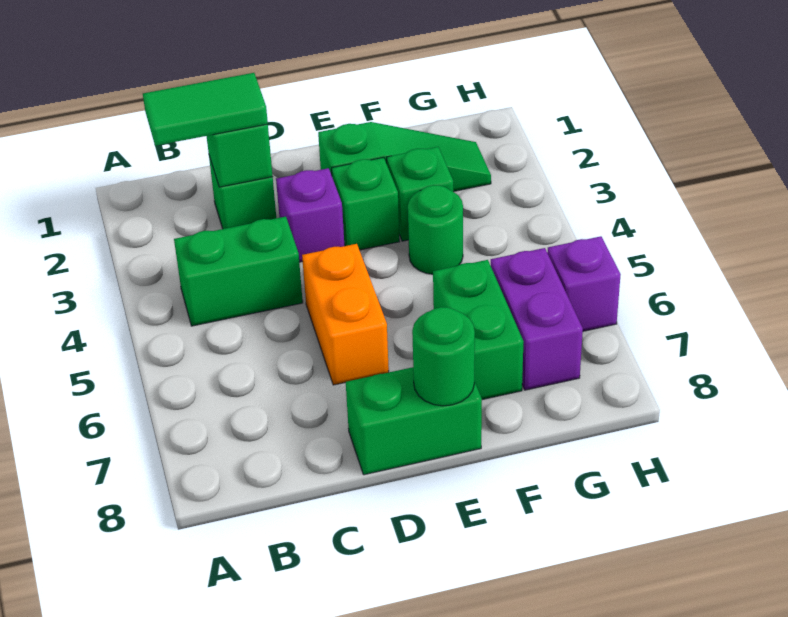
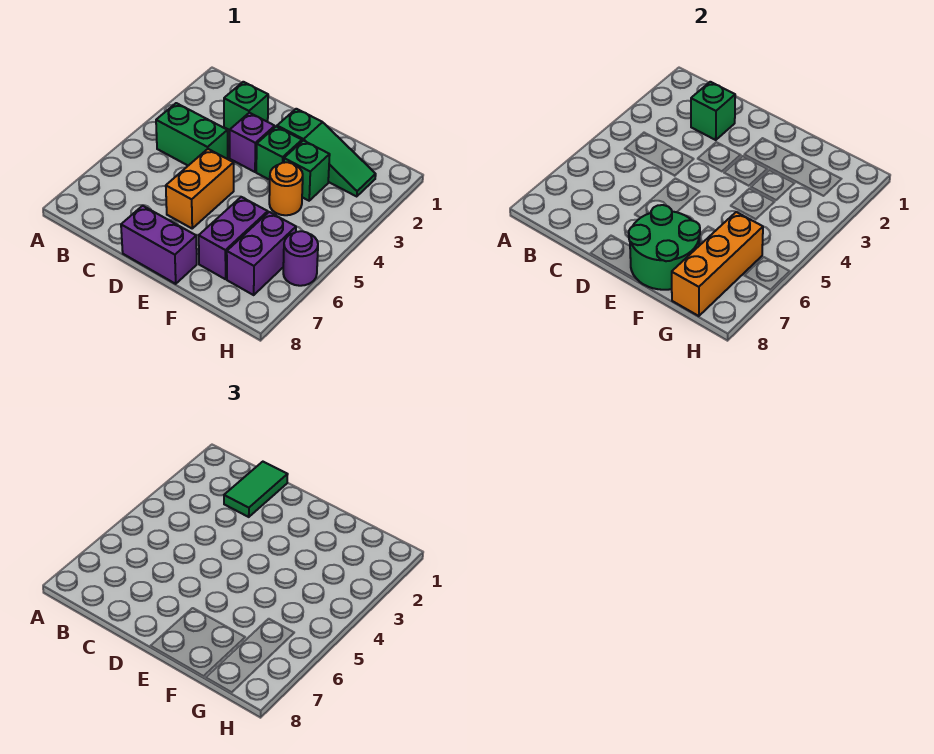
green tile B2:C2 level 3 -> green tile C1:C2 level 3
green brick D8:E8 level 1 -> purple brick D8:E8 level 1
green round brick E8 level 2 -> green round brick E7:F8 level 2
green round brick F4 level 1 -> orange round brick F4 level 1
green brick F6:F7 level 1 -> purple brick F6:F7 level 1
none -> orange brick G6:G8 level 2
purple brick H6 level 1 -> purple round brick H6 level 1

